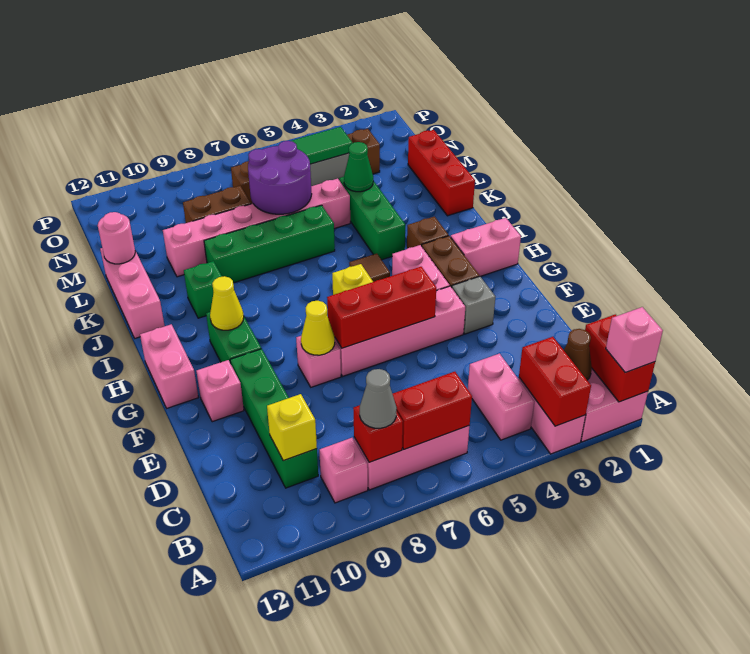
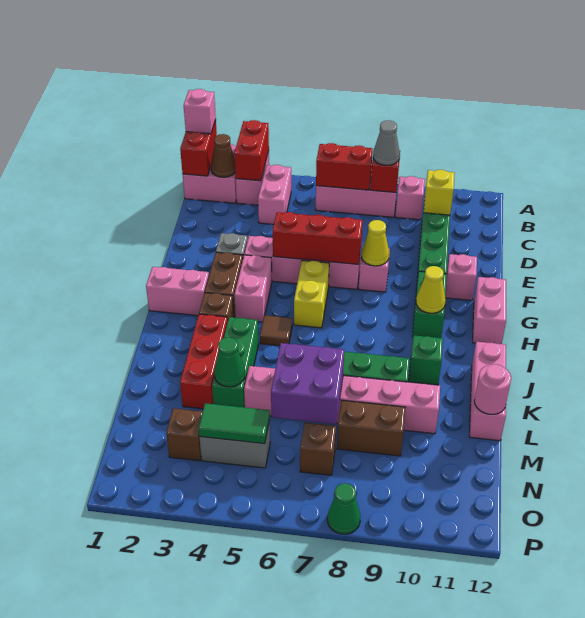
red brick K1:M1 level 1 -> red brick J3:L3 level 1
purple round brick L6:M7 level 2 -> purple brick L6:M7 level 2
none -> green cone P8 level 1

